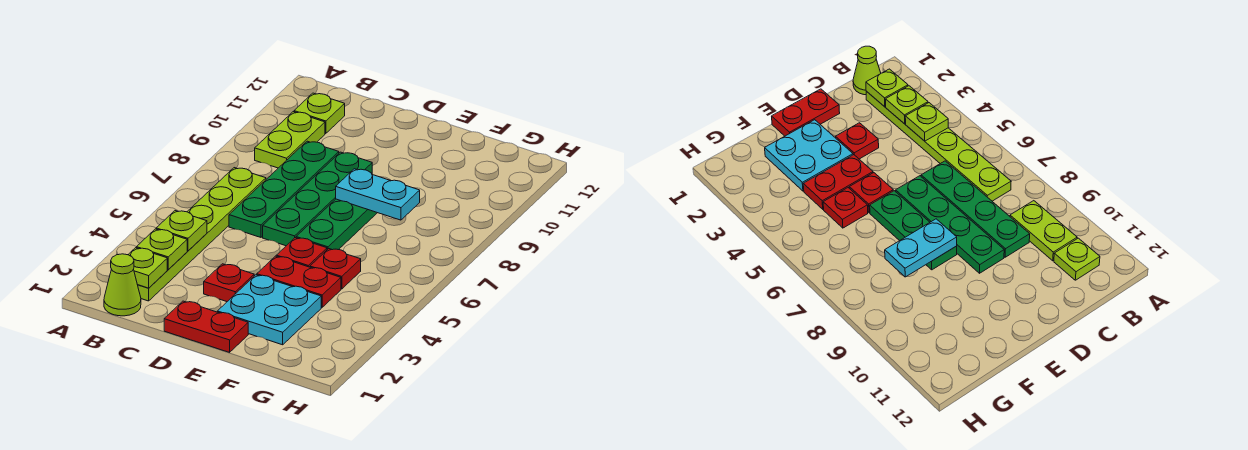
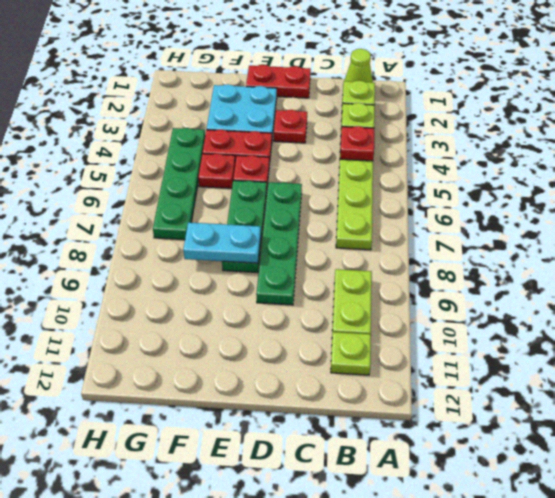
lime plate B4 level 2 -> red plate B4 level 2
green plate C6:C9 level 1 -> green plate G4:G7 level 1

